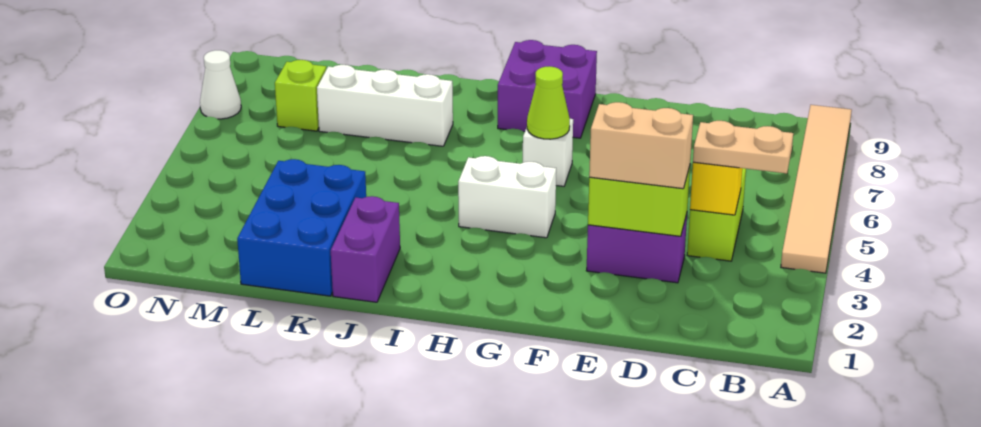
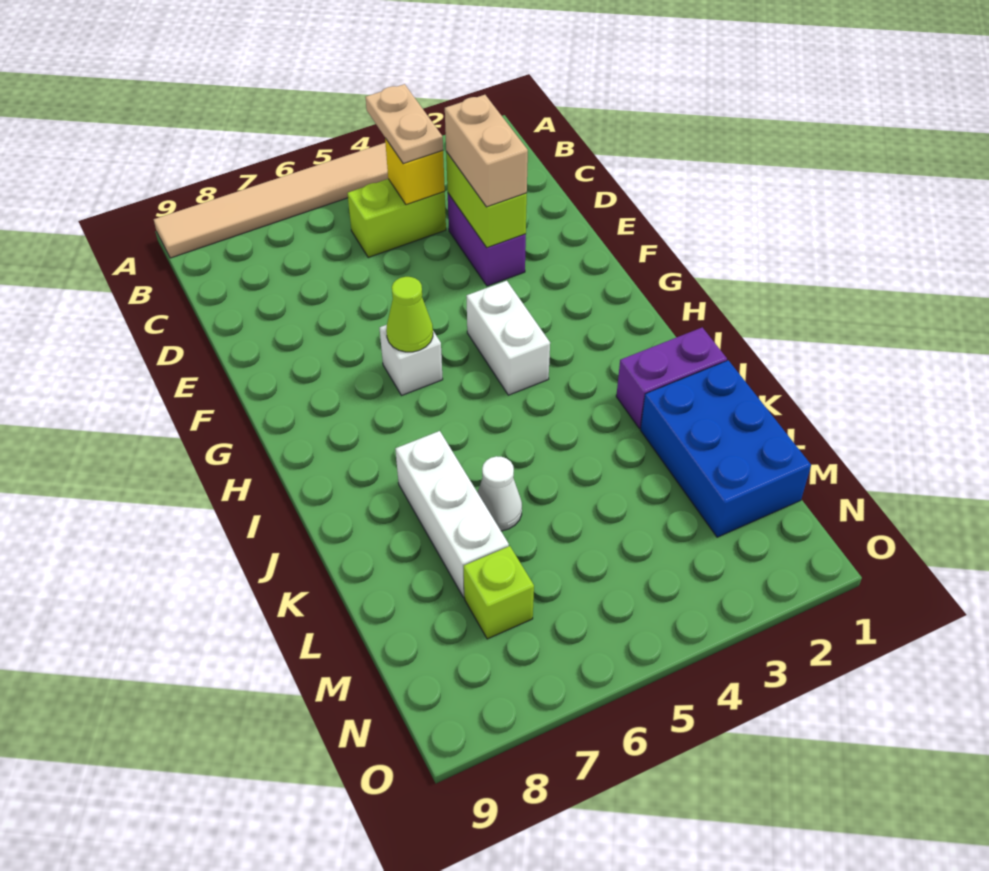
purple brick G8:H9 level 1 -> none
blue brick K1:L3 level 1 -> blue brick K1:M2 level 1
white cone O7 level 1 -> white cone K6 level 1

